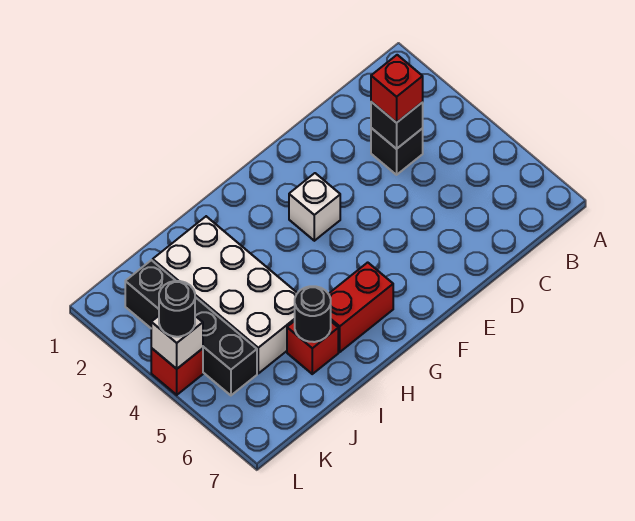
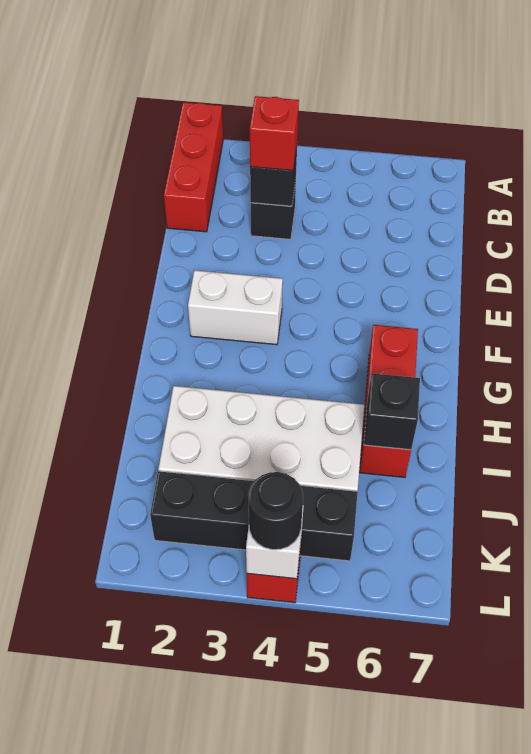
none -> red brick A1:C1 level 1
white brick F3 level 1 -> white brick F2:F3 level 1
black round brick I6 level 2 -> black brick I6 level 2

